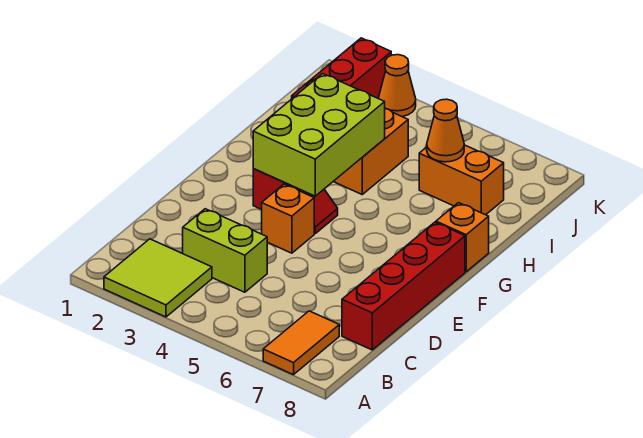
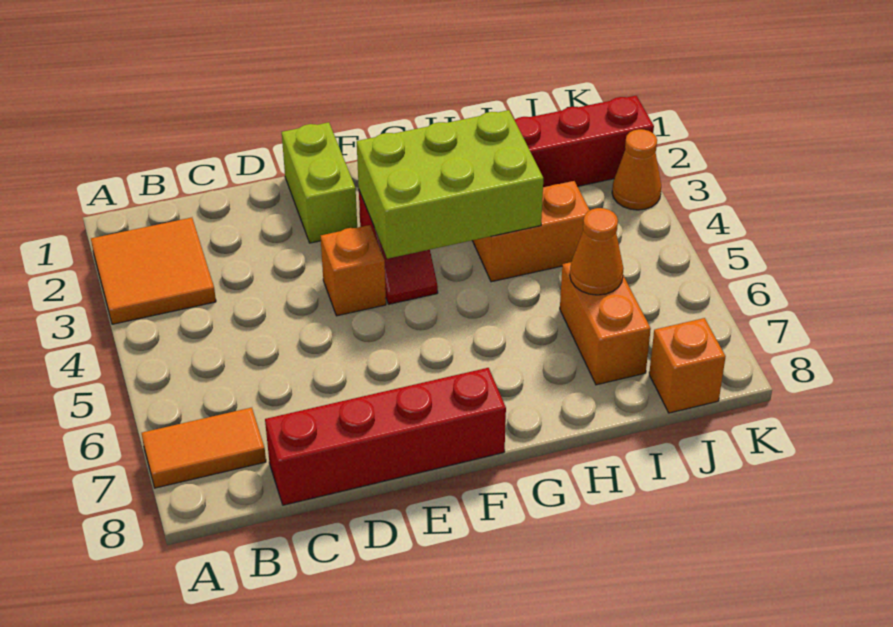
lime tile A2:B3 level 1 -> orange tile A2:B3 level 1
lime brick C3:C4 level 1 -> lime brick E1:E2 level 1
orange brick G8 level 1 -> orange brick J8 level 1

